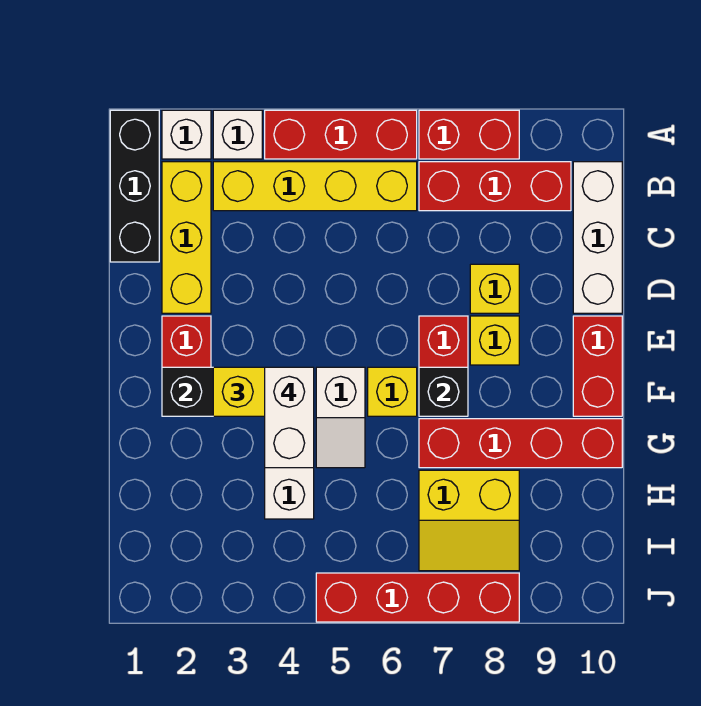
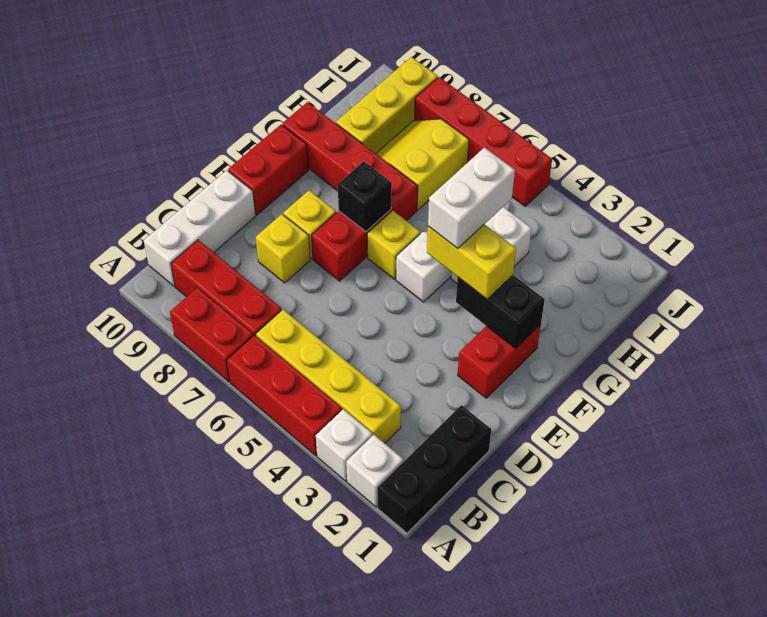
yellow brick B2:D2 level 1 -> yellow brick H9:J9 level 1
yellow slope H7:I8 level 1 top H -> yellow slope H7:I8 level 1 top 7

